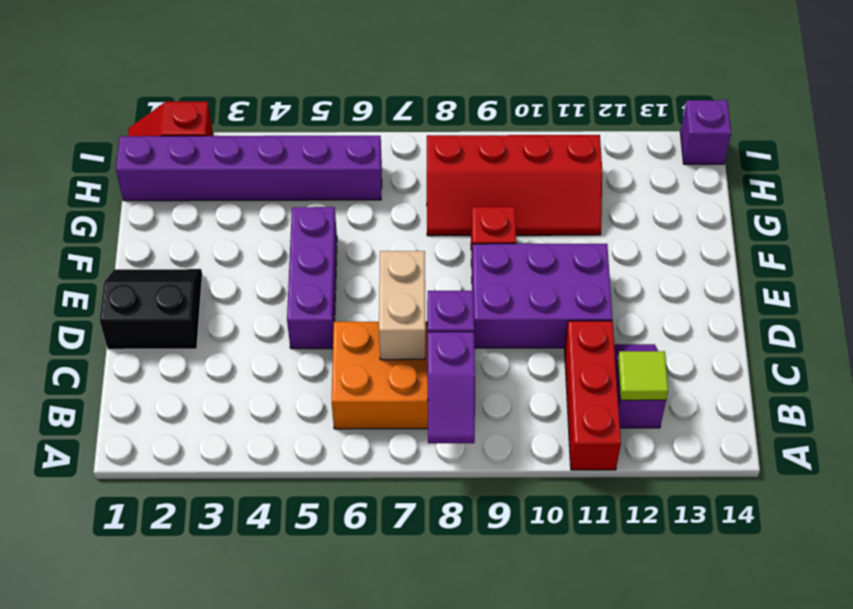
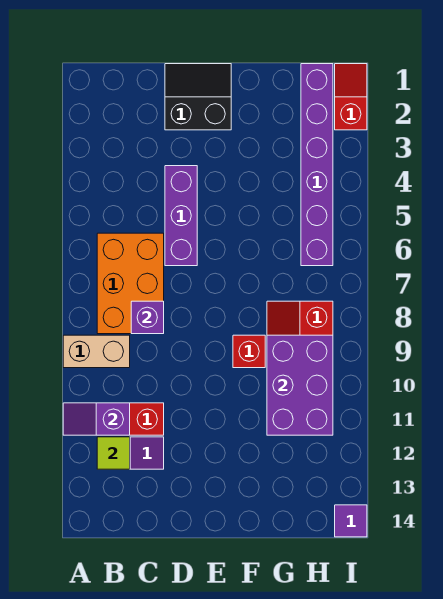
purple slope A8:B8 level 2 top B -> purple slope A11:B11 level 2 top B
tan brick C7:D7 level 2 -> tan brick A9:B9 level 1
black slope D1:E2 level 1 top D -> black slope D1:E2 level 1 top 2
purple brick D5:F5 level 1 -> purple brick D4:D6 level 1
purple brick D9:E11 level 1 -> purple brick G9:H11 level 2
purple brick I14 level 1 -> purple tile I14 level 1

